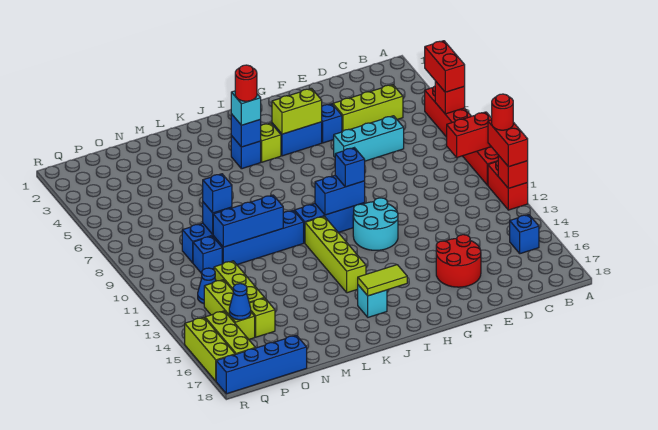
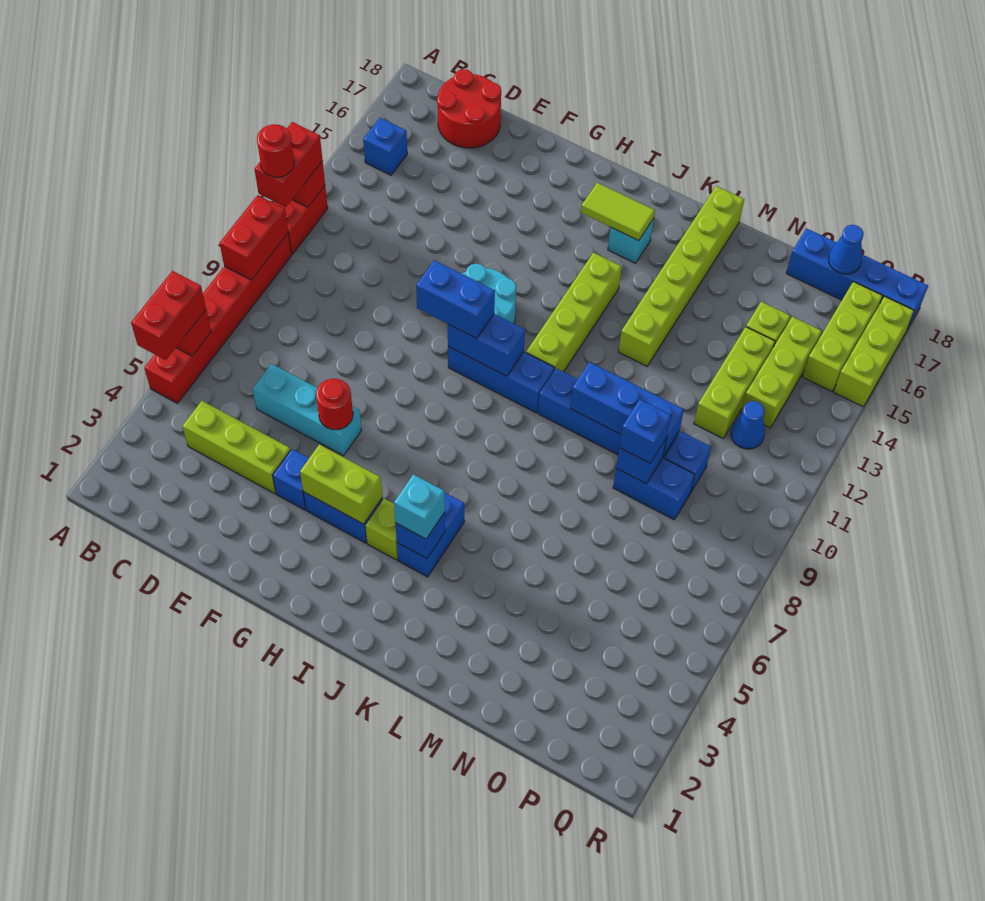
red brick A9:B9 level 2 -> red brick A9:A10 level 2
red round brick E15:F16 level 1 -> red round brick C17:D18 level 1
blue brick H10 level 3 -> blue brick G10:H10 level 3
blue brick J4 level 1 -> blue brick J4:J5 level 1
red round brick J4 level 4 -> red round brick F6 level 2
none -> lime brick L13:L18 level 1
blue cone P15 level 2 -> blue cone P18 level 2

